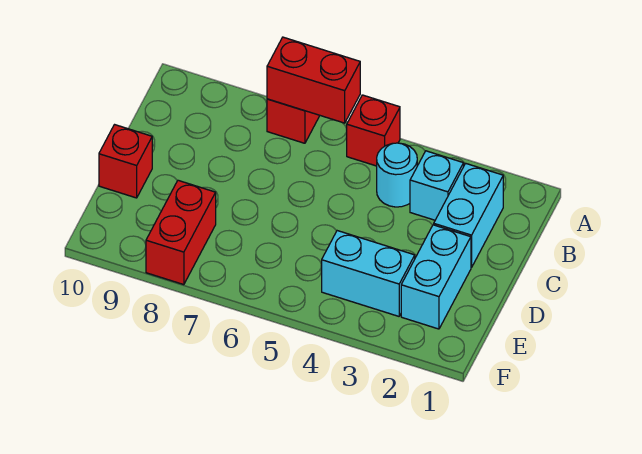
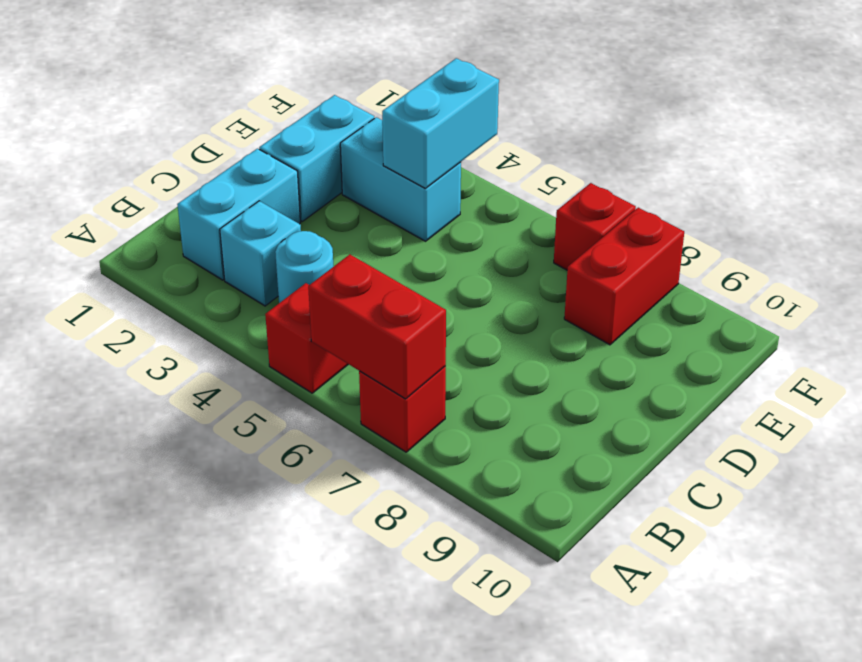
red brick D10 level 1 -> red brick F7 level 1
none -> cyan brick E4:F4 level 2

